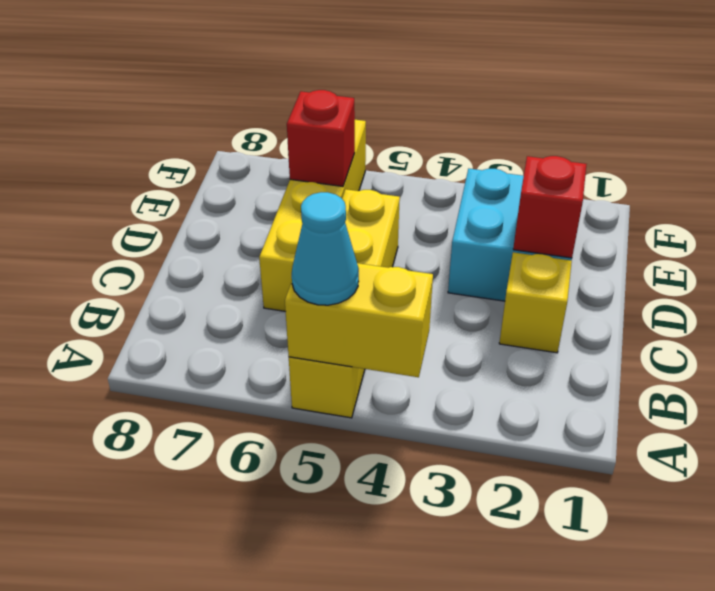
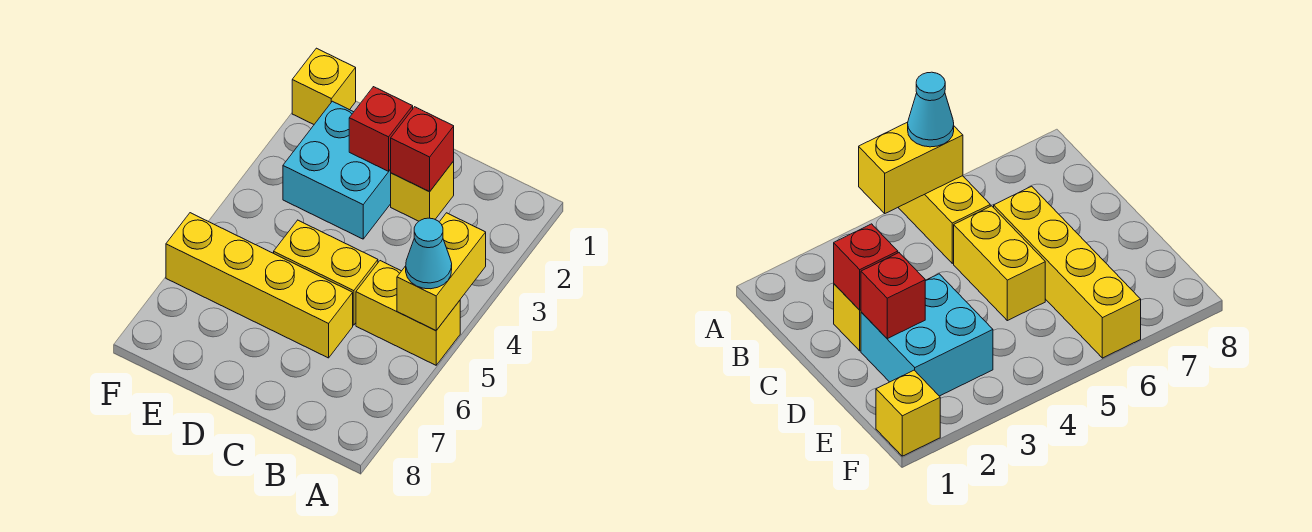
red brick E6 level 2 -> red brick C2 level 2
none -> yellow brick F1 level 1

